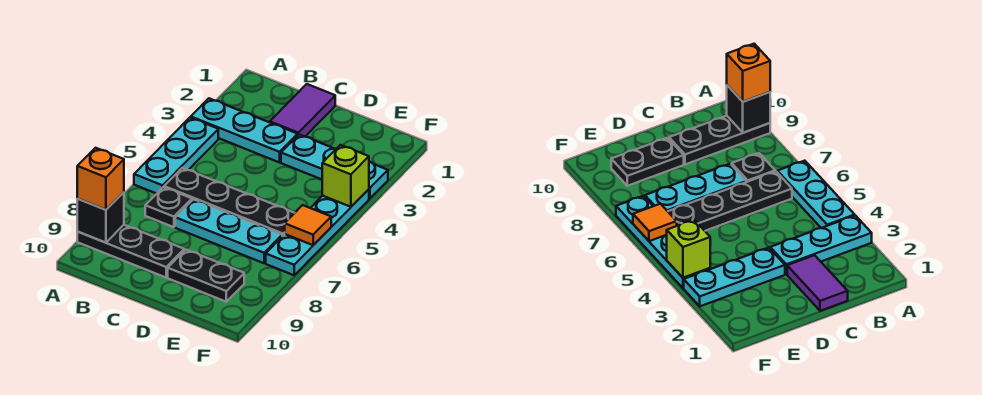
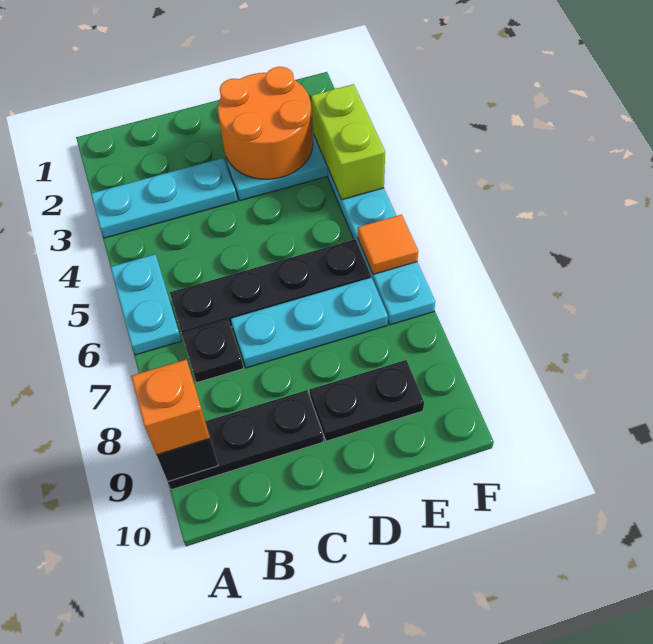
cyan plate A4:A6 level 1 -> cyan plate A5:A6 level 1
purple tile C1:C2 level 1 -> none
none -> orange round brick D2:E3 level 2
lime brick F4 level 2 -> lime brick F3:F4 level 2

